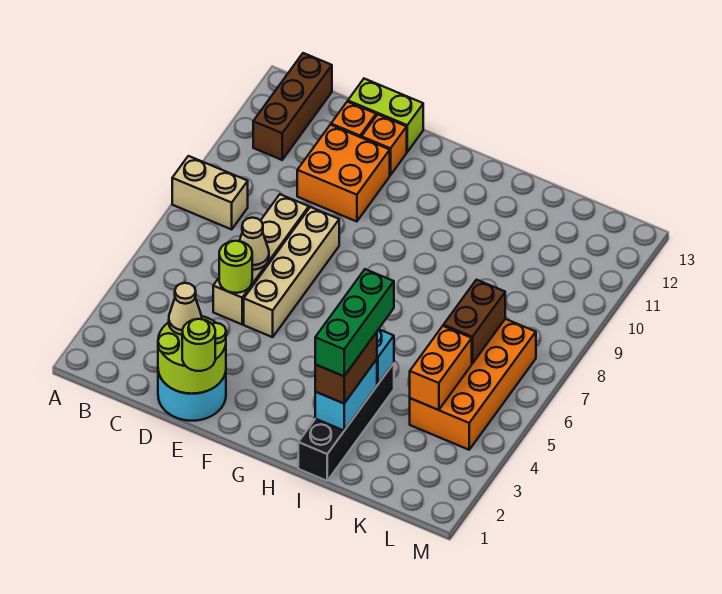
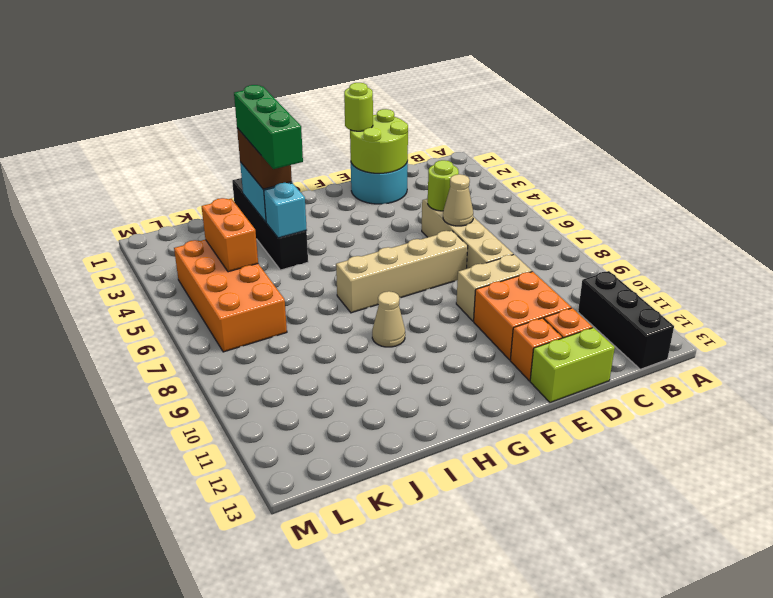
tan brick A8:B8 level 1 -> tan brick D9:E9 level 1
brown brick B11:B13 level 1 -> black brick B11:B13 level 1
tan cone D2 level 3 -> tan cone H9 level 1
tan brick E5:E8 level 1 -> tan brick E7:H7 level 1
brown brick K6:K7 level 2 -> none

